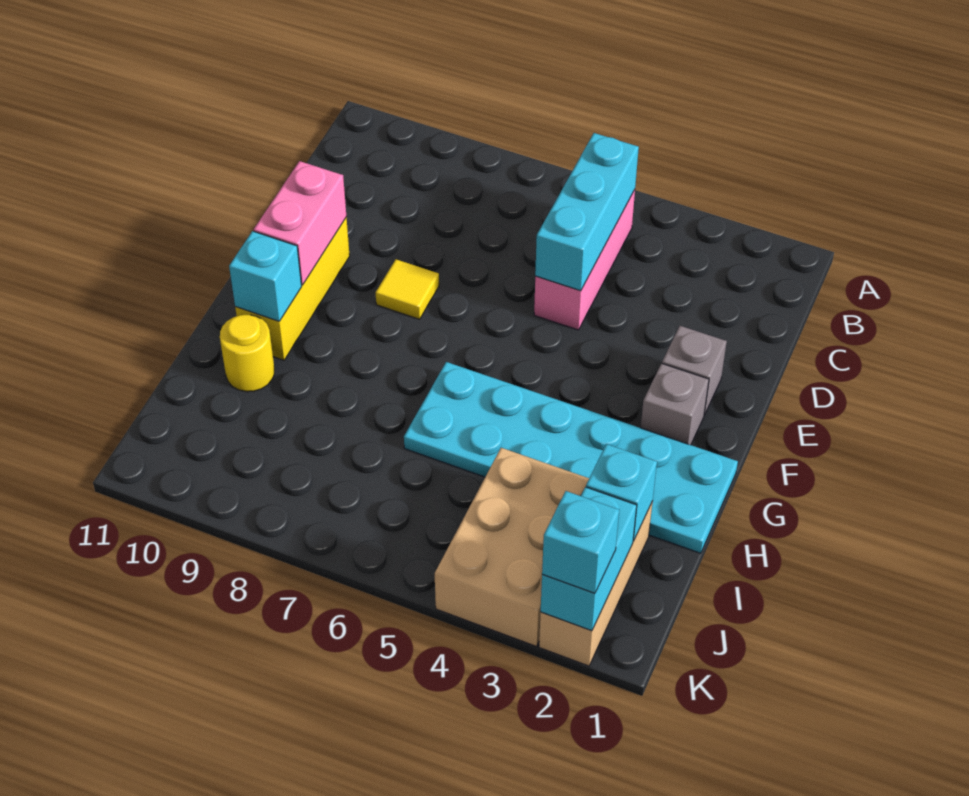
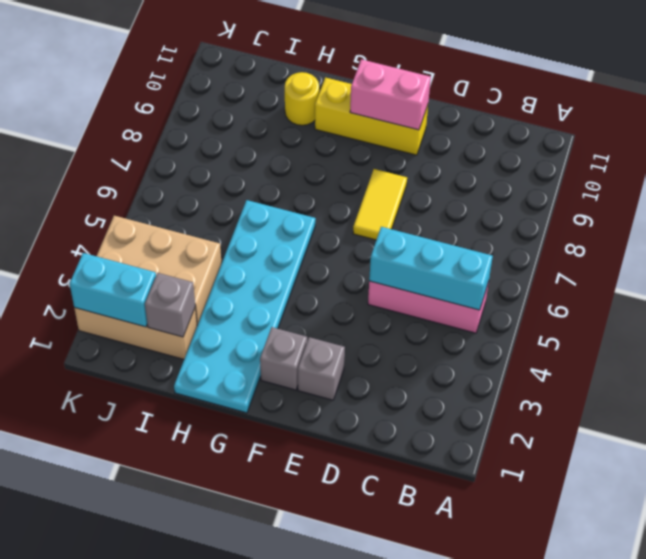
yellow tile E8 level 1 -> yellow tile E7:E8 level 1
cyan brick G10 level 2 -> none
cyan brick I2 level 2 -> grey brick I2 level 2
cyan brick K2 level 3 -> none

